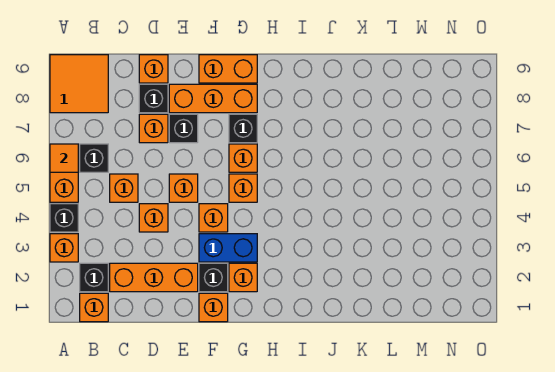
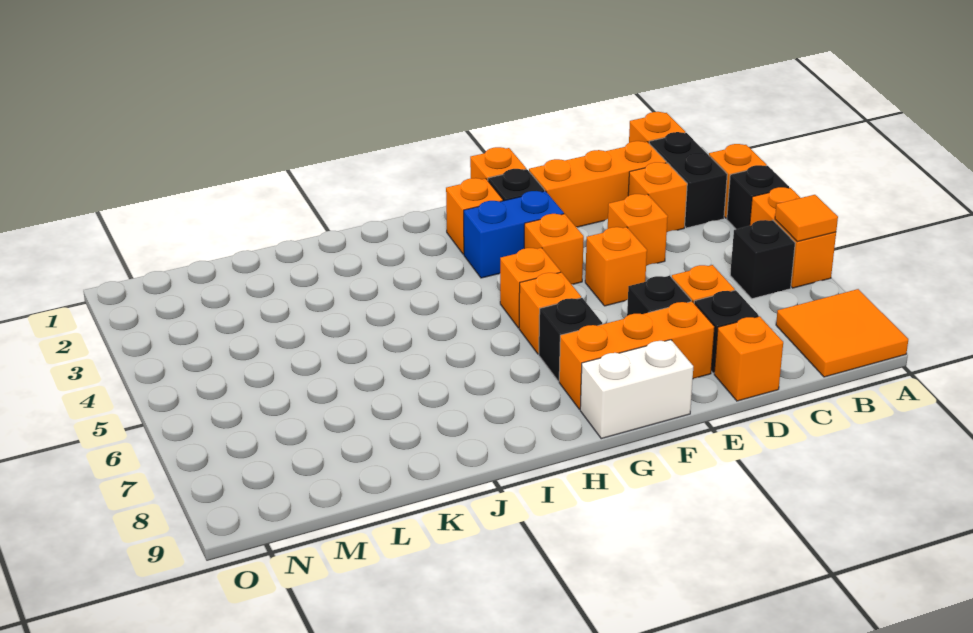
black brick B2 level 1 -> black brick B2:B3 level 1
orange brick C5 level 1 -> orange brick C3 level 1
orange brick F9:G9 level 1 -> white brick F9:G9 level 1

